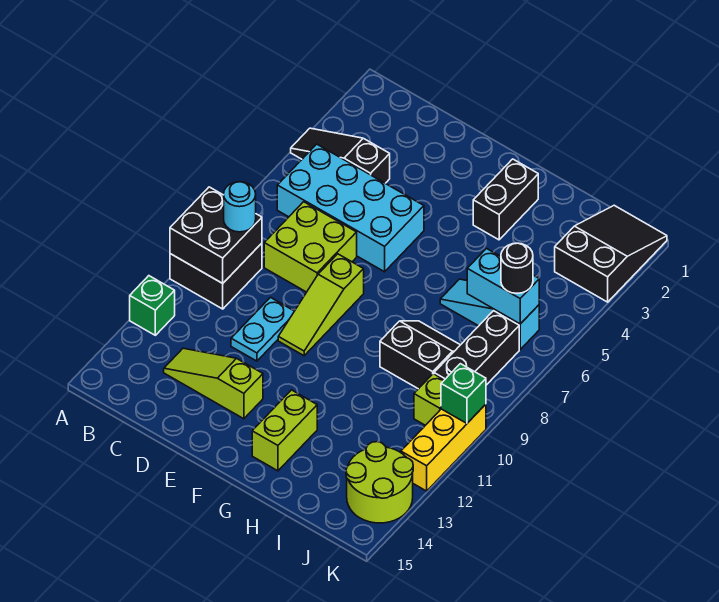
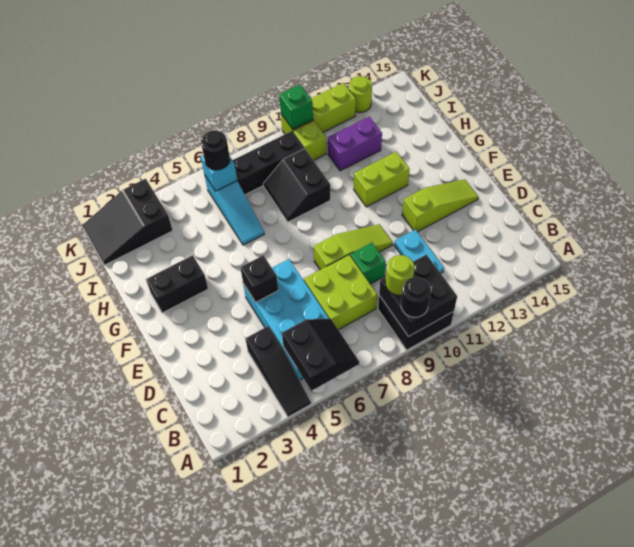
none -> black slope A5:B6 level 2 top 5
none -> black round brick A9 level 3
green brick A12 level 1 -> green brick D9 level 1
cyan round brick B9 level 3 -> lime round brick B9 level 3
lime slope C13:E13 level 1 top E -> lime slope E12:E14 level 1 top 12
cyan plate D10:D11 level 1 -> cyan plate C11:D11 level 1
none -> black brick E5 level 2
lime brick G13:G14 level 1 -> lime brick G11:G12 level 1
cyan brick I6:J6 level 2 -> cyan brick J6 level 2
none -> purple brick I11:I12 level 1
lime round brick J13:K14 level 1 -> lime round brick K13 level 1
yellow brick K10:K12 level 1 -> lime brick K10:K12 level 1

